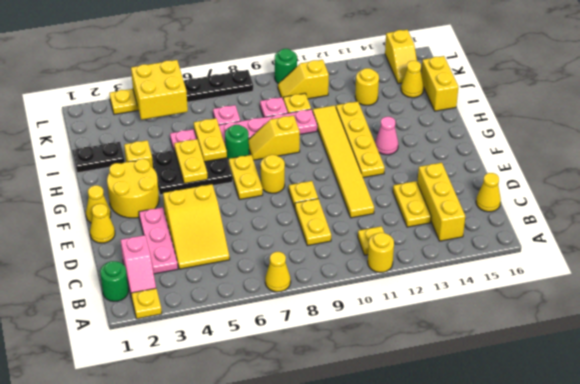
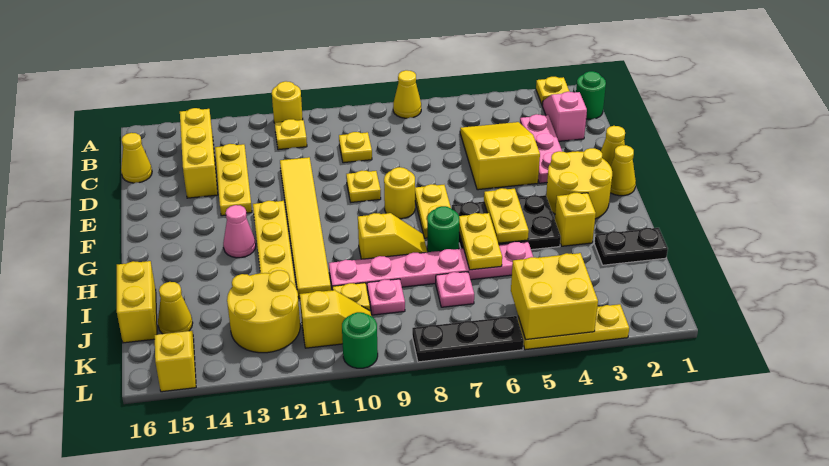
yellow plate C9:D9 level 1 -> yellow plate C9 level 1
yellow plate C13:D13 level 1 -> yellow plate C13:E13 level 1
yellow round brick J13 level 1 -> yellow round brick J12:K13 level 1

